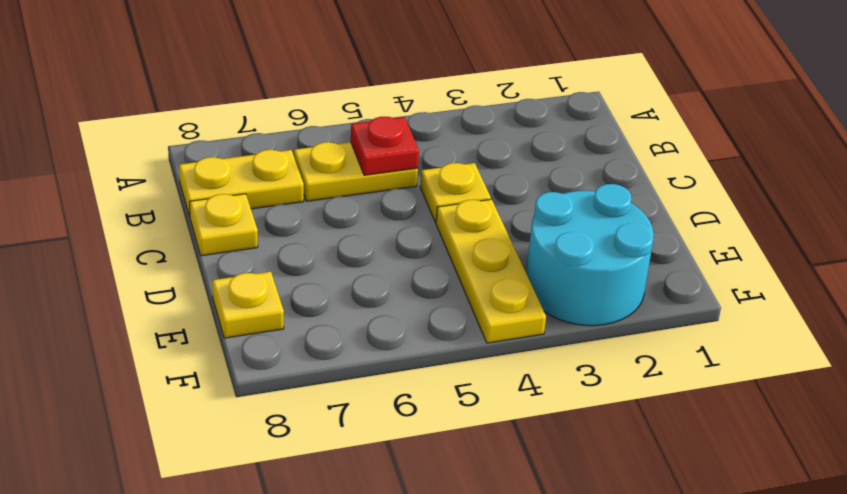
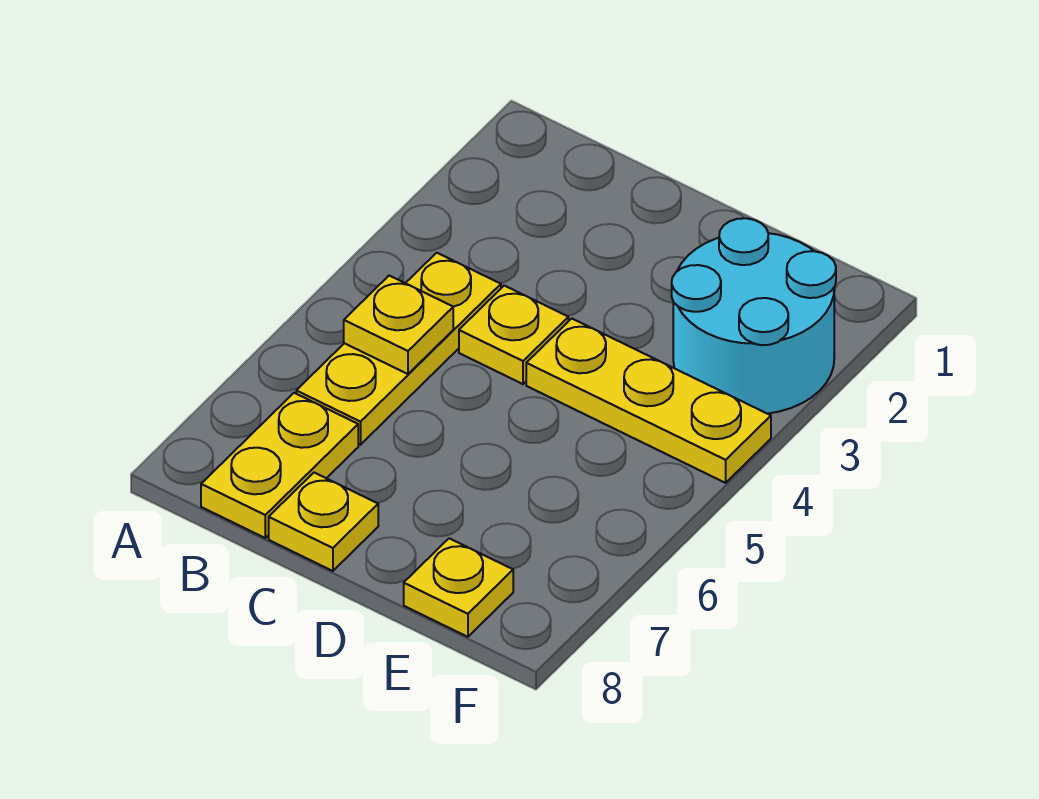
yellow plate B5:B6 level 1 -> yellow plate B4:B6 level 1
red plate B5 level 2 -> yellow plate B5 level 2

